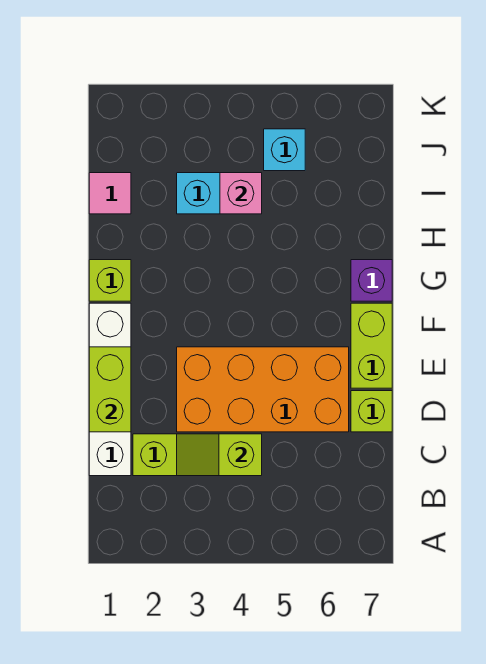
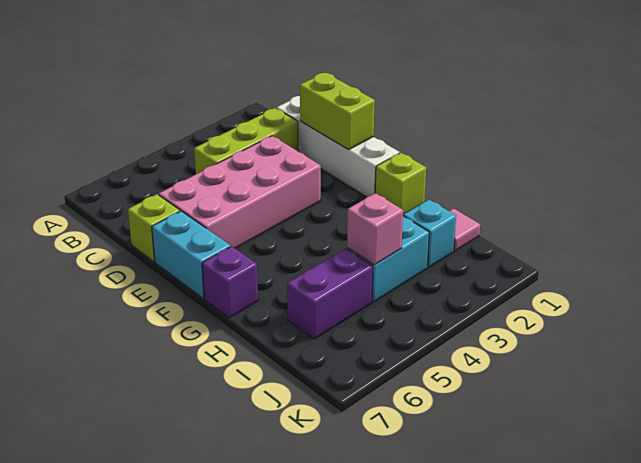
lime slope C3:C4 level 2 top 4 -> none
orange brick D3:E6 level 1 -> pink brick D3:E6 level 1
lime brick E7:F7 level 1 -> cyan brick E7:F7 level 1
none -> purple brick I5:I6 level 1
cyan brick J5 level 1 -> cyan brick I2 level 1

